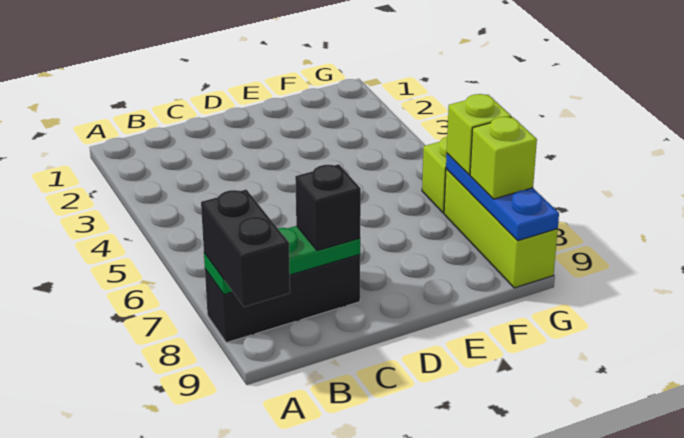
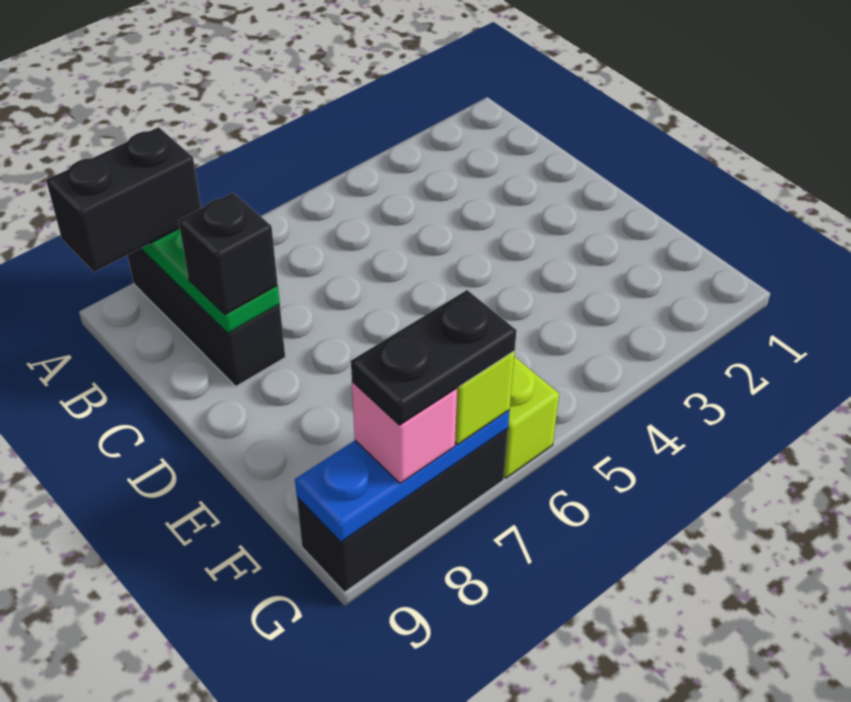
lime brick G7:G9 level 1 -> black brick G7:G9 level 1
none -> black plate G7:G8 level 4
lime brick G8 level 3 -> pink brick G8 level 3

